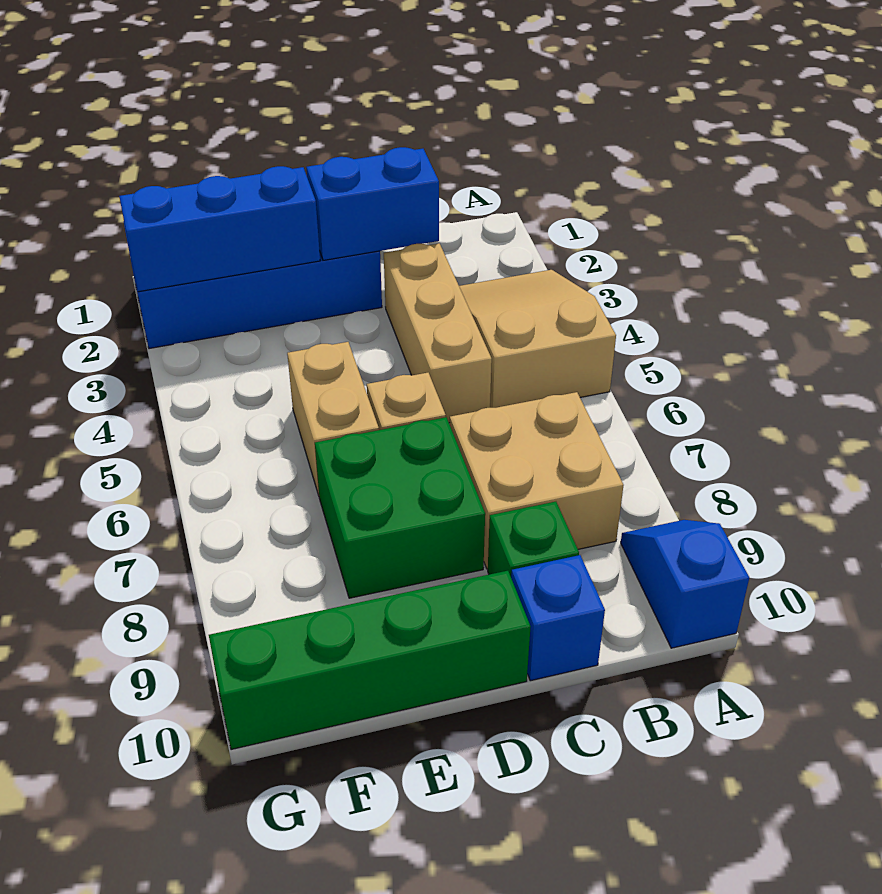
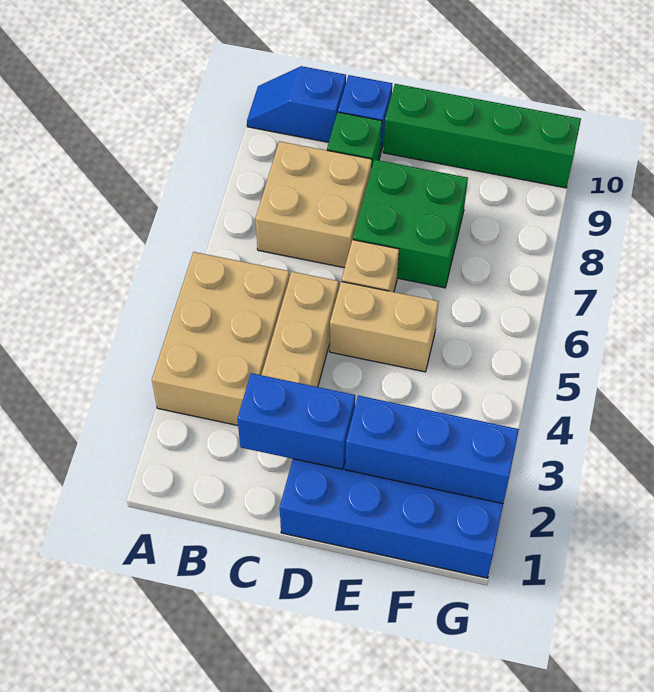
tan slope A3:B5 level 1 top 5 -> tan brick A3:B5 level 1
blue slope A9:A10 level 1 top 10 -> blue slope A10:B10 level 1 top B
tan brick E5:E6 level 1 -> tan brick D5:E5 level 1

